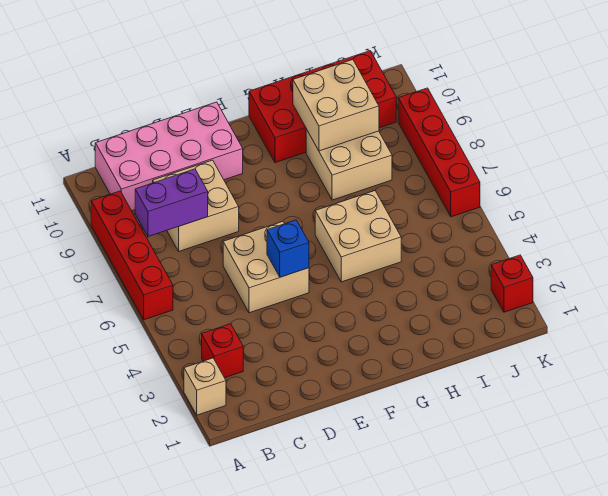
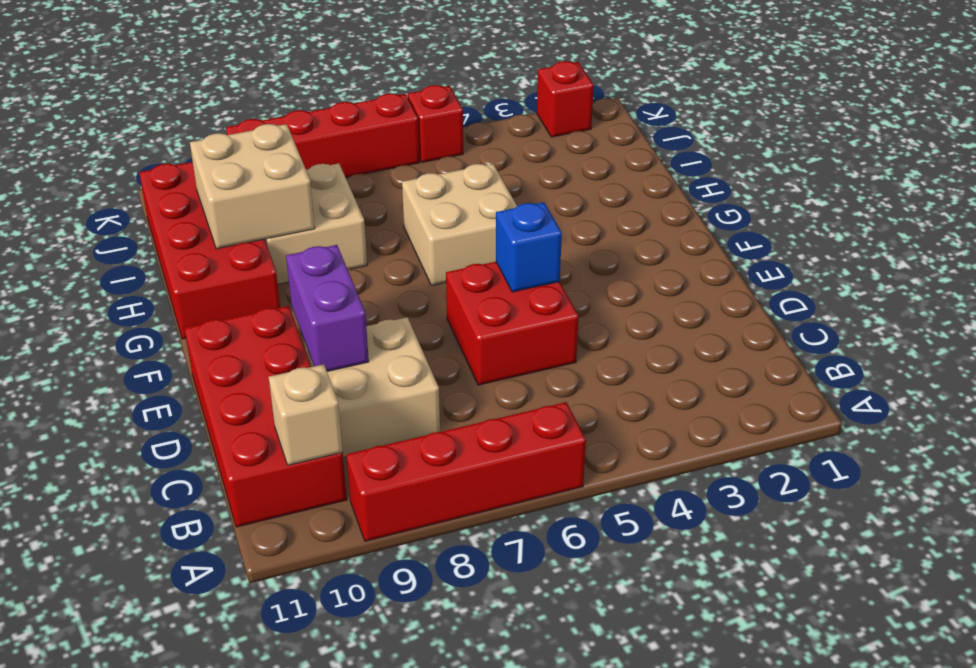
tan brick A2 level 1 -> tan brick B10 level 2
red brick B3 level 1 -> red brick K5 level 1
purple brick B8:C8 level 2 -> purple brick D9:E9 level 2
pink brick B10:E11 level 1 -> red brick B10:E11 level 1
tan brick D5:E6 level 1 -> red brick D5:E6 level 1

